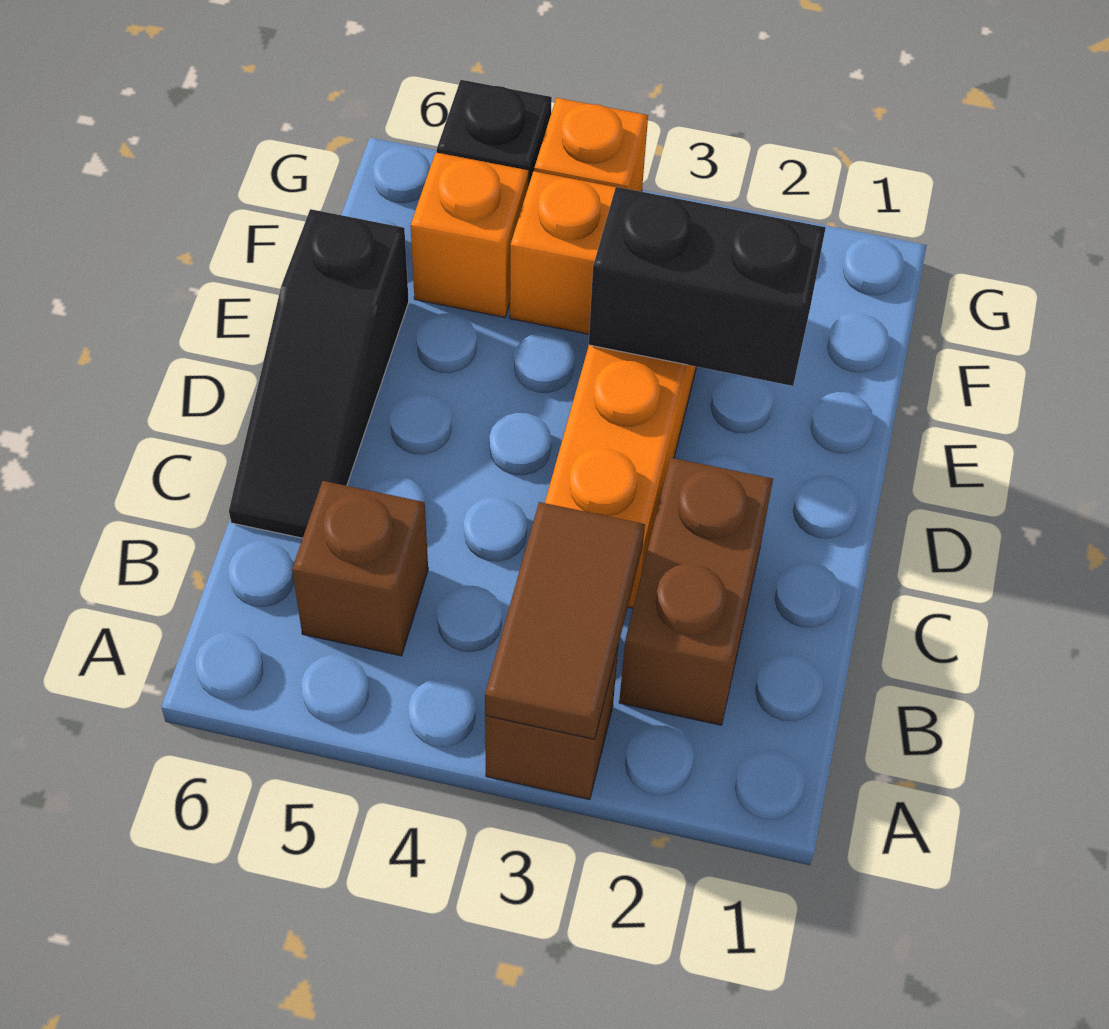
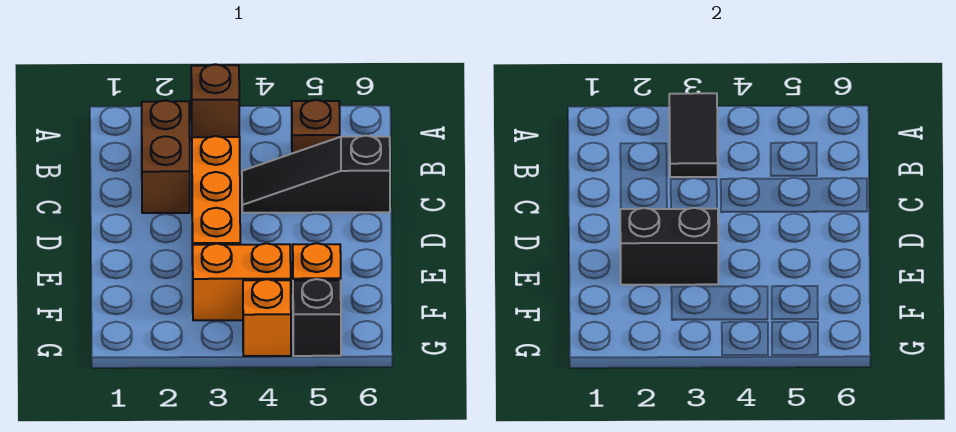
brown tile A3:B3 level 2 -> black tile A3:B3 level 2
black slope C6:E6 level 1 top E -> black slope C4:C6 level 1 top 6

